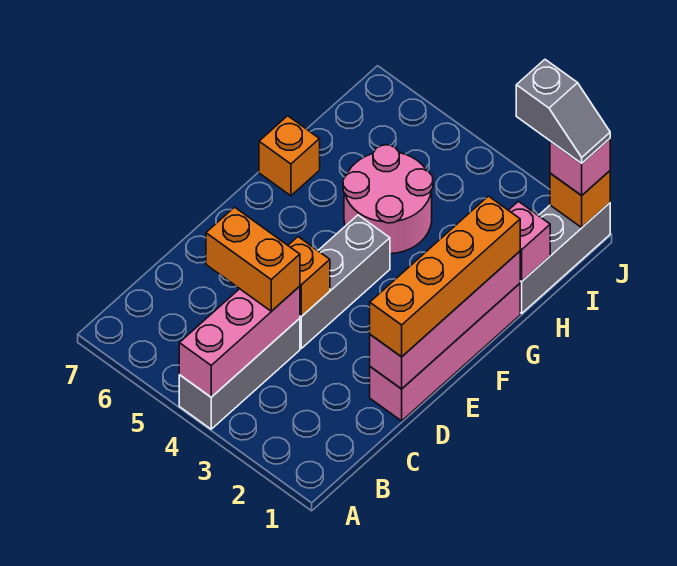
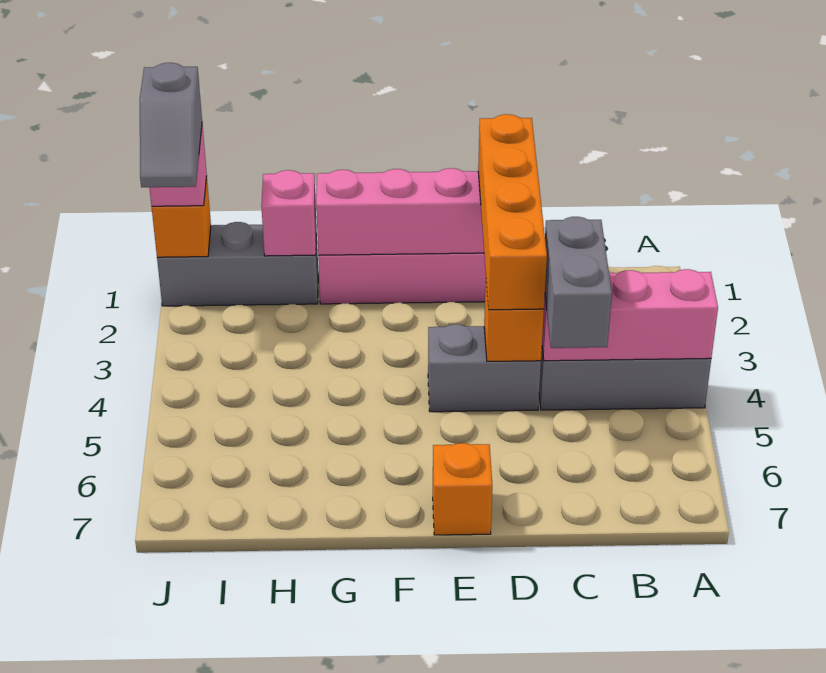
orange brick C4:C5 level 3 -> grey brick C4:C5 level 3
orange brick D1:G1 level 3 -> orange brick D1:D4 level 3
grey brick D4:F4 level 1 -> grey brick D4:E4 level 1
pink round brick G4:H5 level 1 -> none
orange brick G7 level 1 -> orange brick E7 level 1
grey slope J1:J2 level 4 top 2 -> grey slope J1:J2 level 4 top 1

